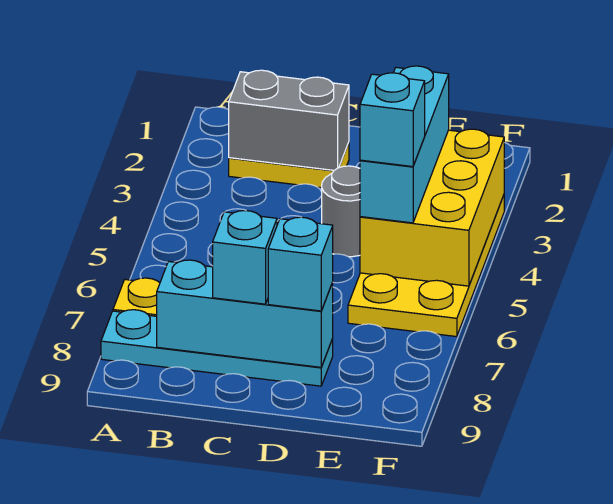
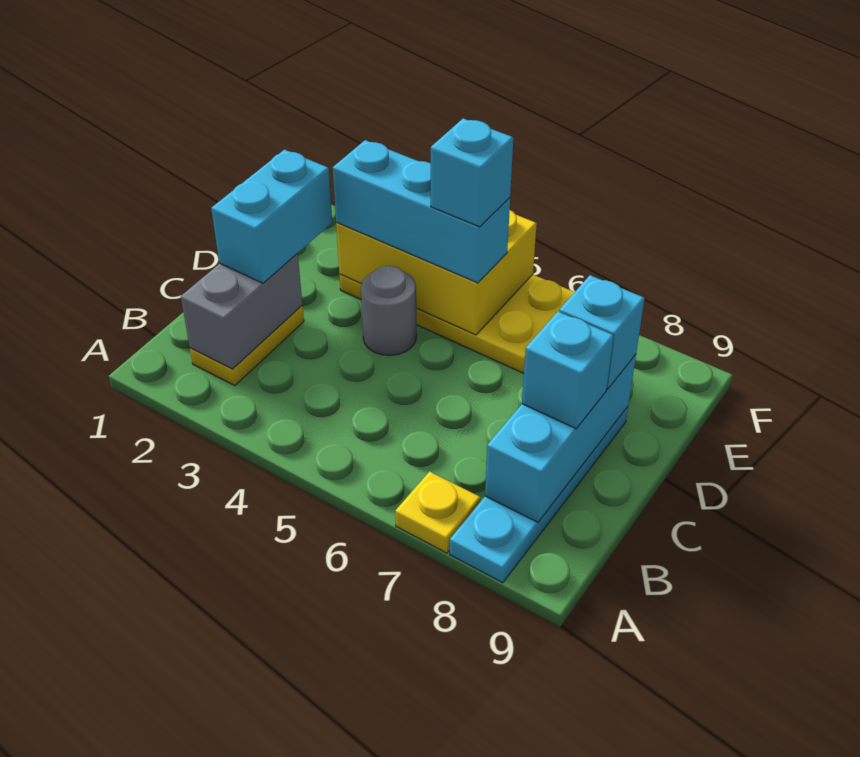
none -> cyan brick C2:D2 level 3

